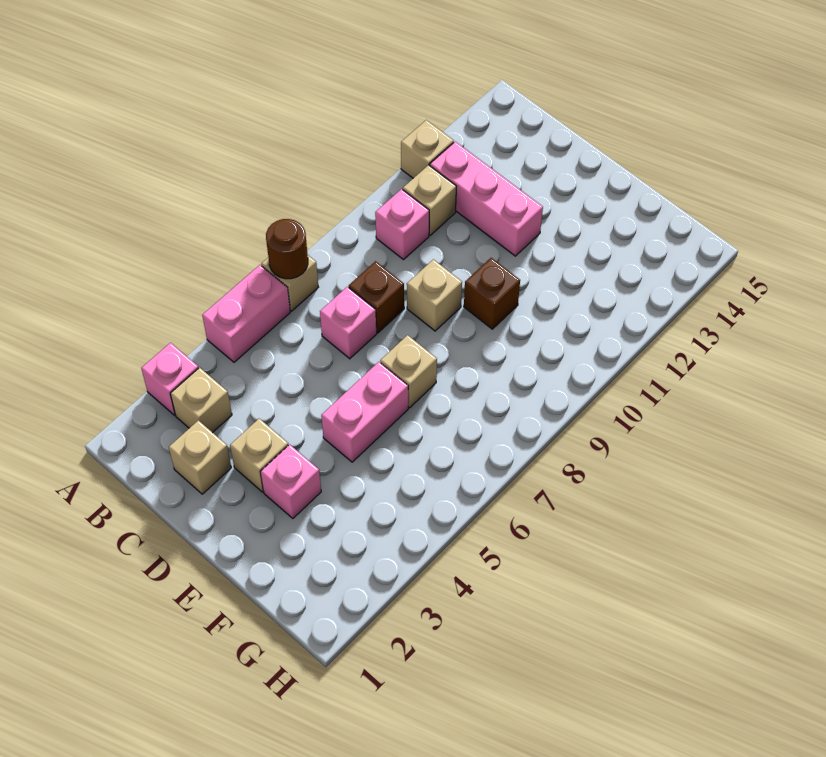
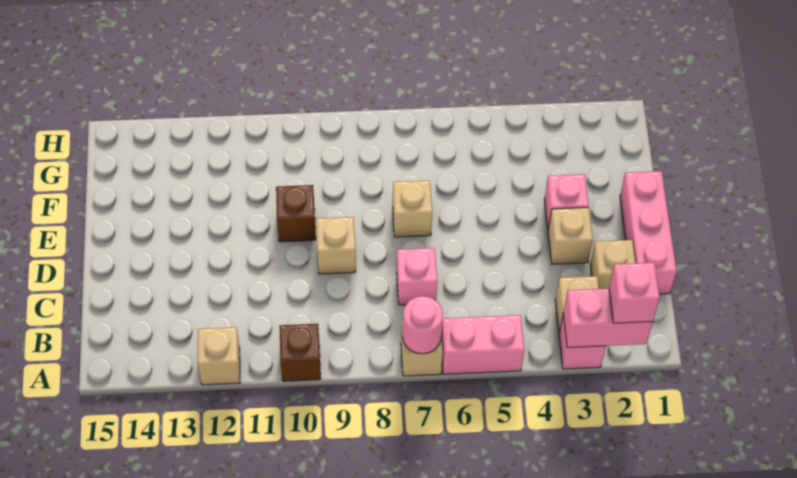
brown round brick A7 level 2 -> pink round brick A7 level 2
pink brick B10 level 1 -> pink brick A2 level 3
tan brick B11 level 1 -> none
pink brick B12:D12 level 1 -> pink brick C1:E1 level 1
brown brick C8 level 1 -> brown brick A10 level 1
pink brick E5:E6 level 1 -> pink brick A2:A3 level 2

